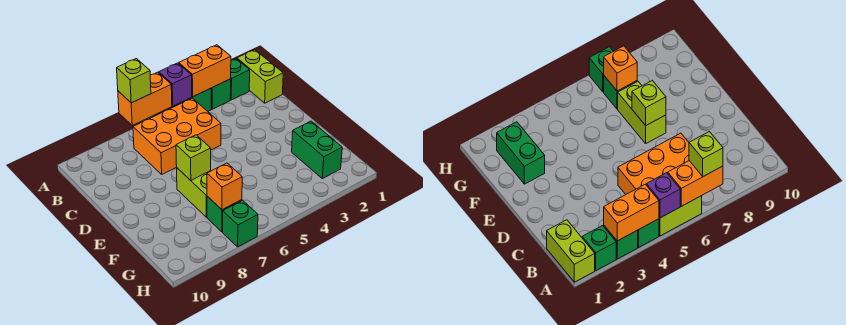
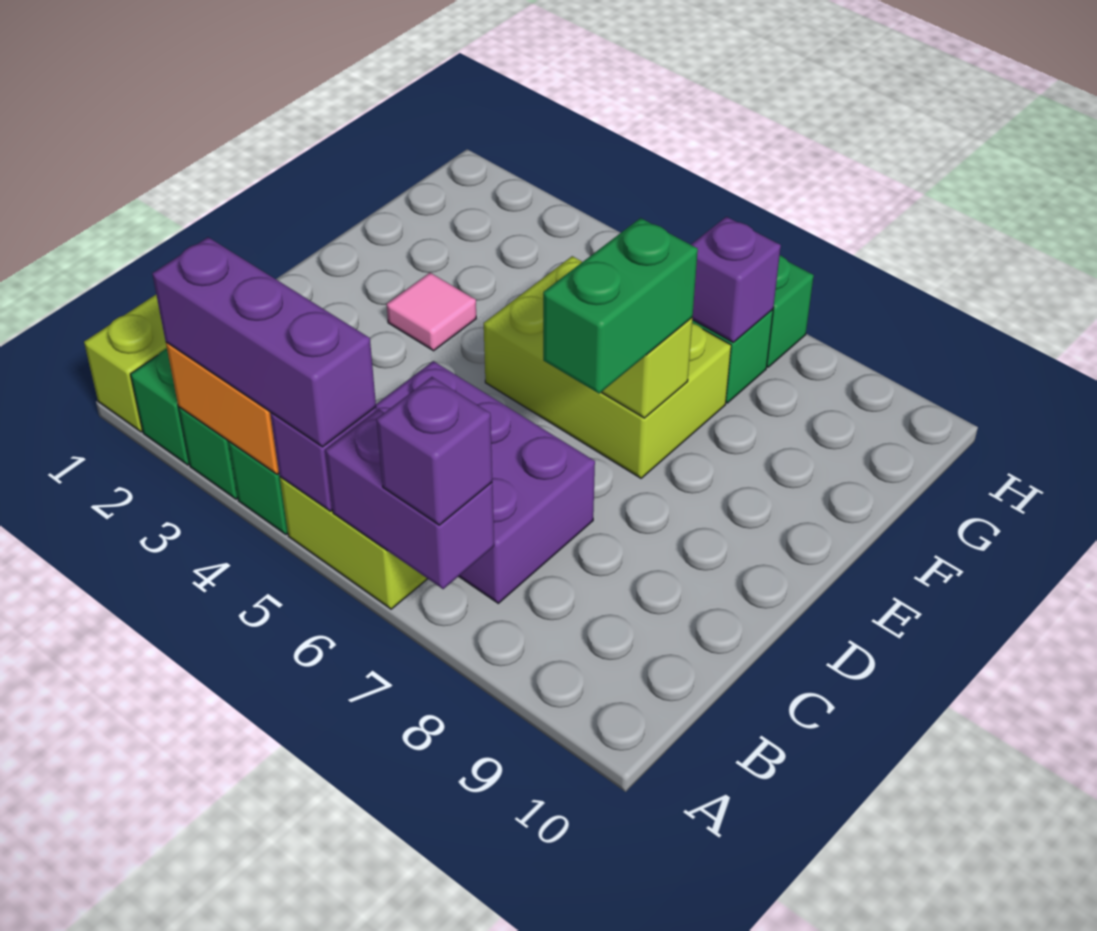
none -> purple brick A3:A5 level 3
orange brick A6:A7 level 2 -> purple brick A6:A7 level 2
lime brick A7 level 3 -> purple brick A7 level 3
orange brick B5:C7 level 1 -> purple brick B5:C7 level 1
none -> pink tile E3 level 1
lime brick E7:F7 level 1 -> lime brick E5:F7 level 1
green brick F2:G2 level 1 -> green brick D7:E7 level 3
orange brick G7 level 2 -> purple brick G7 level 2

